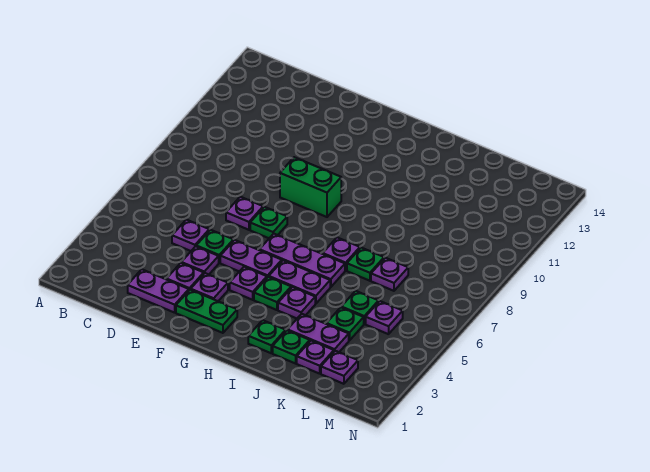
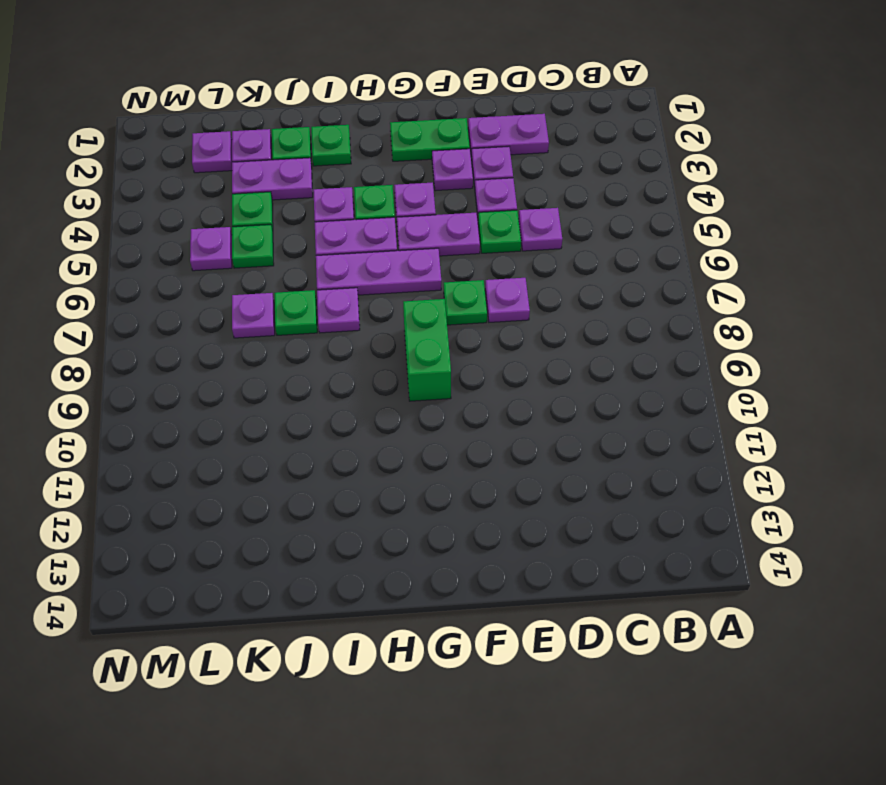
green brick F9:G9 level 1 -> green brick G8:G9 level 1

